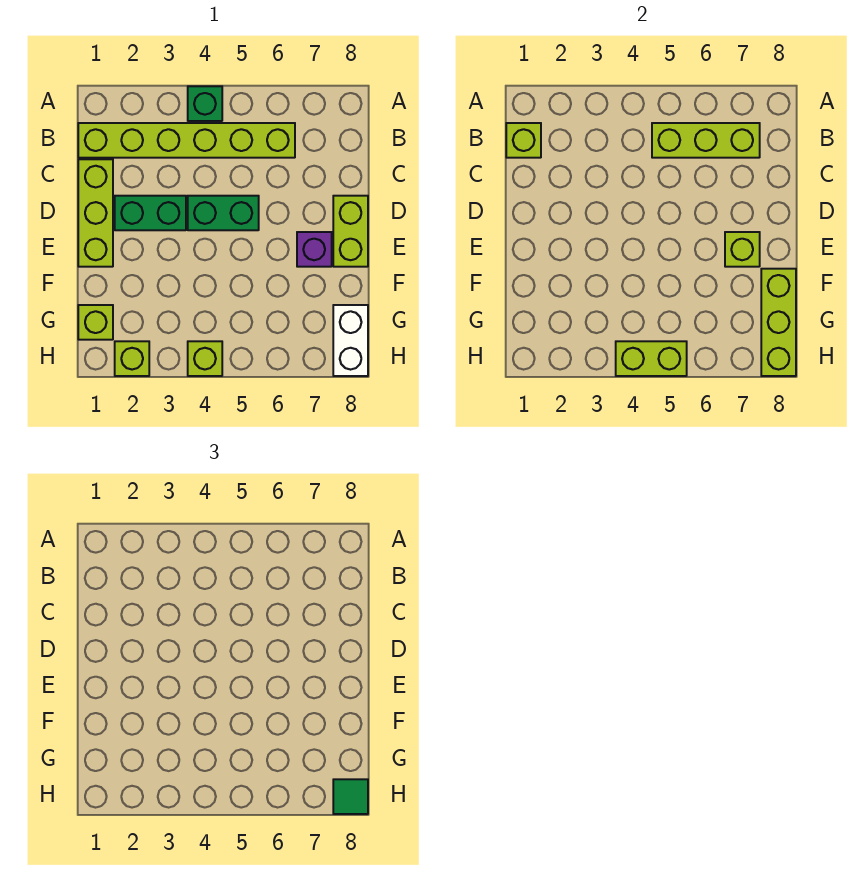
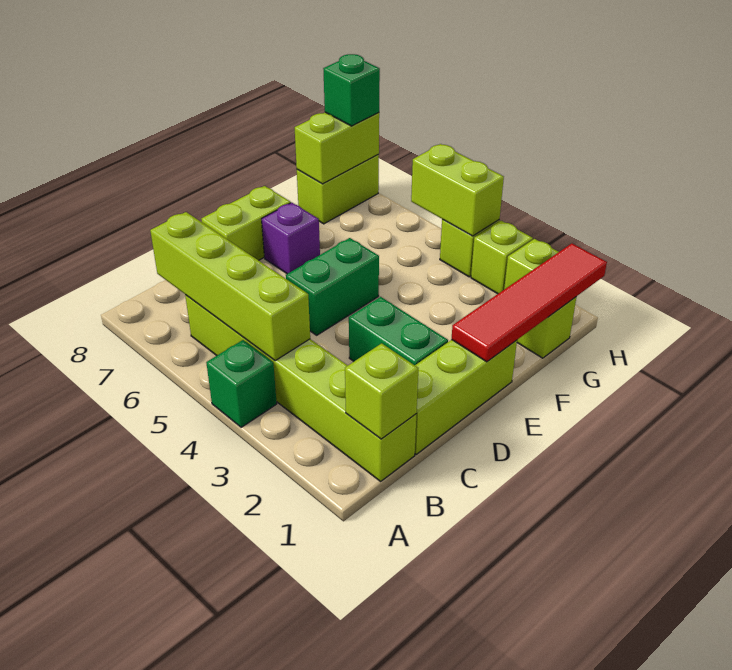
lime brick B5:B7 level 2 -> lime brick B4:B7 level 2
green brick D4:D5 level 1 -> green brick D5:E5 level 1
none -> red tile E1:H1 level 2
lime brick E7 level 2 -> lime brick H3 level 1
lime brick F8:H8 level 2 -> lime brick G8:H8 level 2
white brick G8:H8 level 1 -> lime brick G8:H8 level 1
green tile H8 level 3 -> green brick H8 level 3

